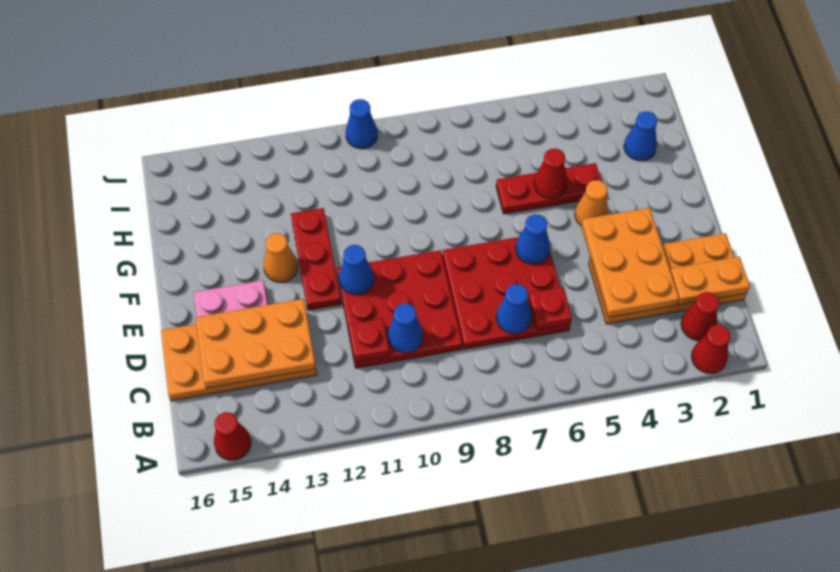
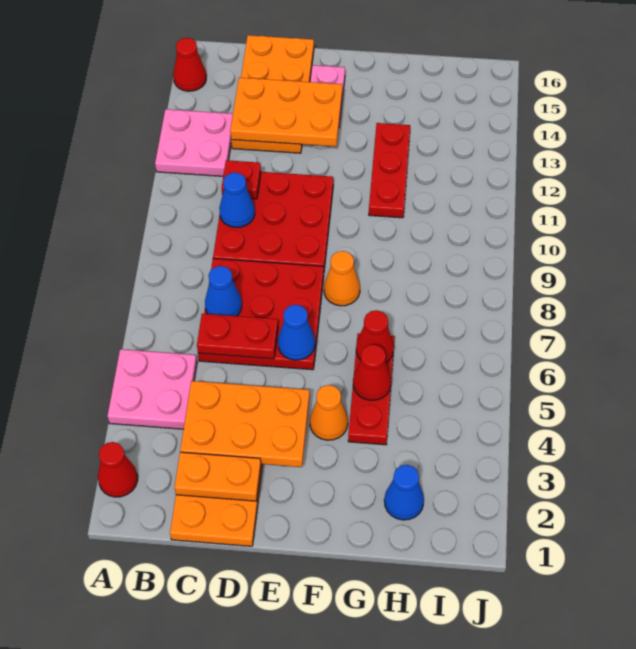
none -> pink plate A4:B5 level 1
none -> pink plate A12:B13 level 1
red cone B2 level 1 -> red cone G6 level 2
orange plate C1:C2 level 2 -> orange plate C2:D2 level 2
red plate C6 level 2 -> red plate C6:D6 level 2
orange plate C13:D15 level 2 -> orange plate C13:E14 level 2
blue cone E11 level 2 -> none
red plate E12:G12 level 1 -> red plate G11:G13 level 1
orange cone F13 level 1 -> orange cone F8 level 1
blue cone J10 level 1 -> none

